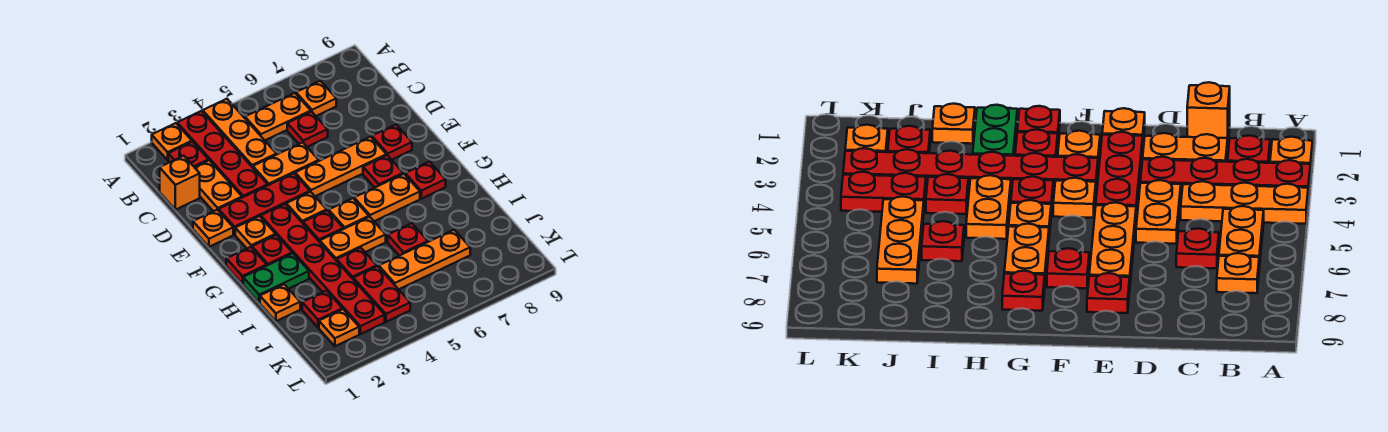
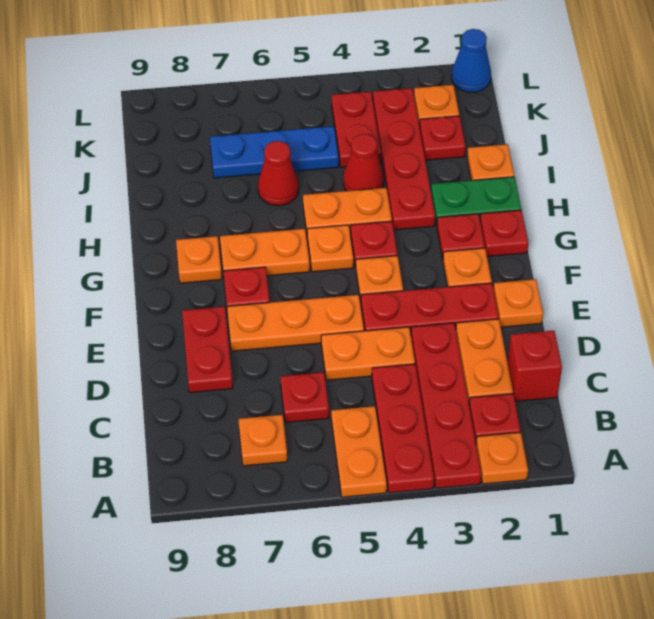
orange plate A4:C4 level 1 -> red plate A4:C4 level 1
orange plate B5:B6 level 1 -> orange plate A5:B5 level 1
orange brick C1 level 1 -> red brick C1 level 1
red plate E8 level 1 -> red plate D8:E8 level 1
red plate F3:K3 level 1 -> red plate H3:K3 level 1
red plate G8 level 1 -> orange plate G8 level 1
red plate I4 level 1 -> red cone I4 level 1
red plate I6 level 1 -> red cone I6 level 1
orange plate J5:J7 level 1 -> blue plate J5:J7 level 1
none -> blue cone L1 level 1

